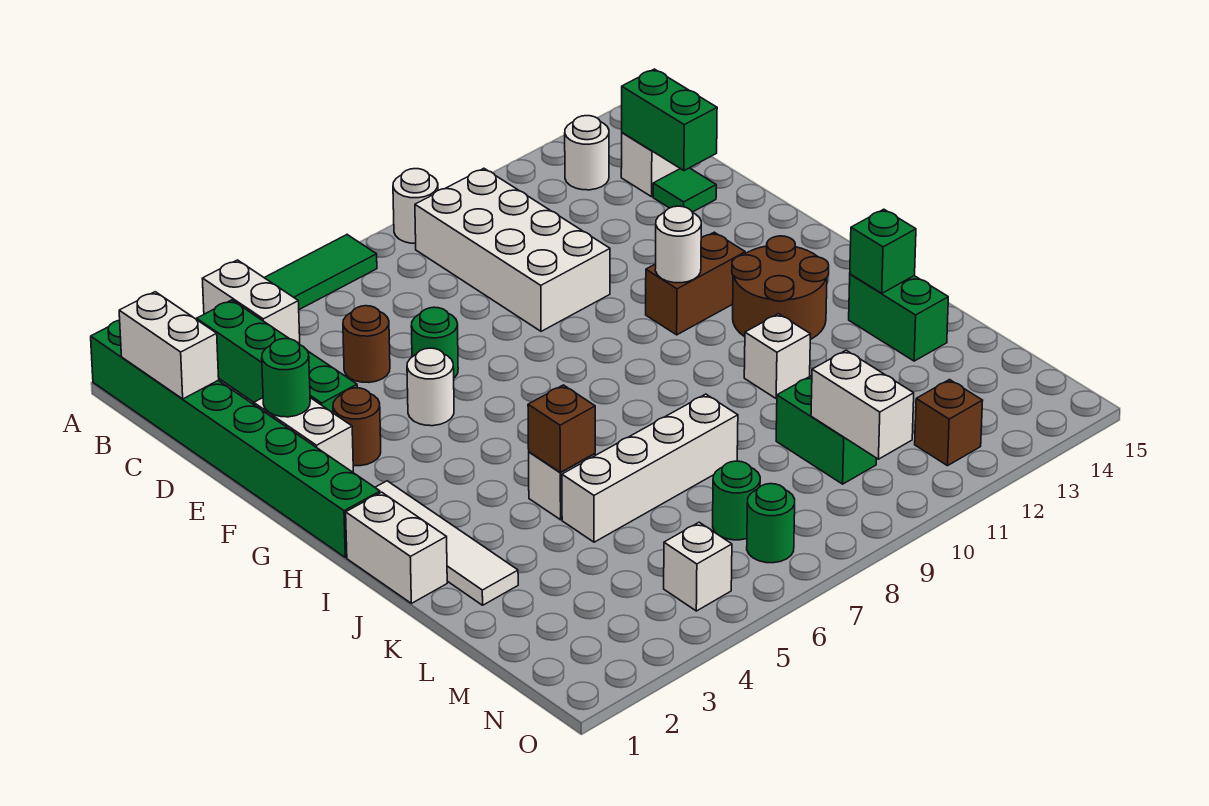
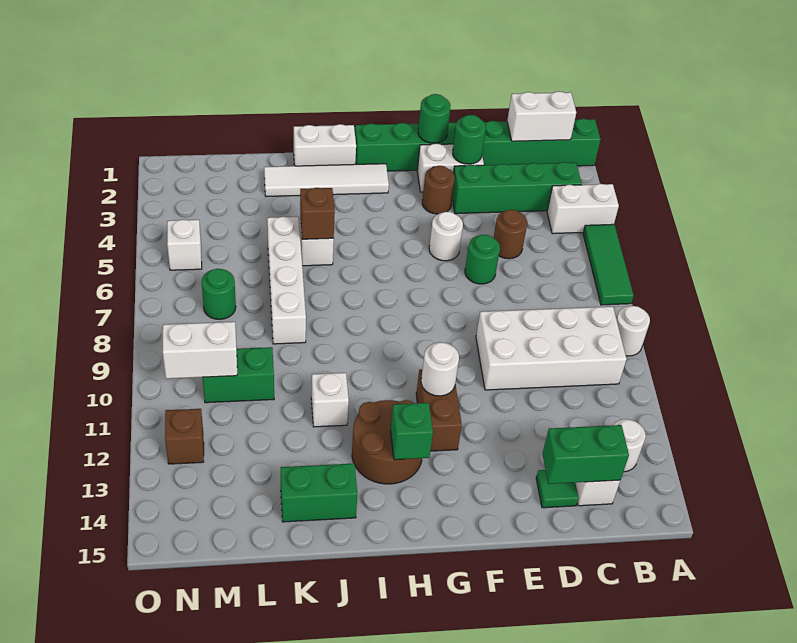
green brick J14 level 2 -> green brick H13 level 2
green round brick N7 level 1 -> green round brick F1 level 2

